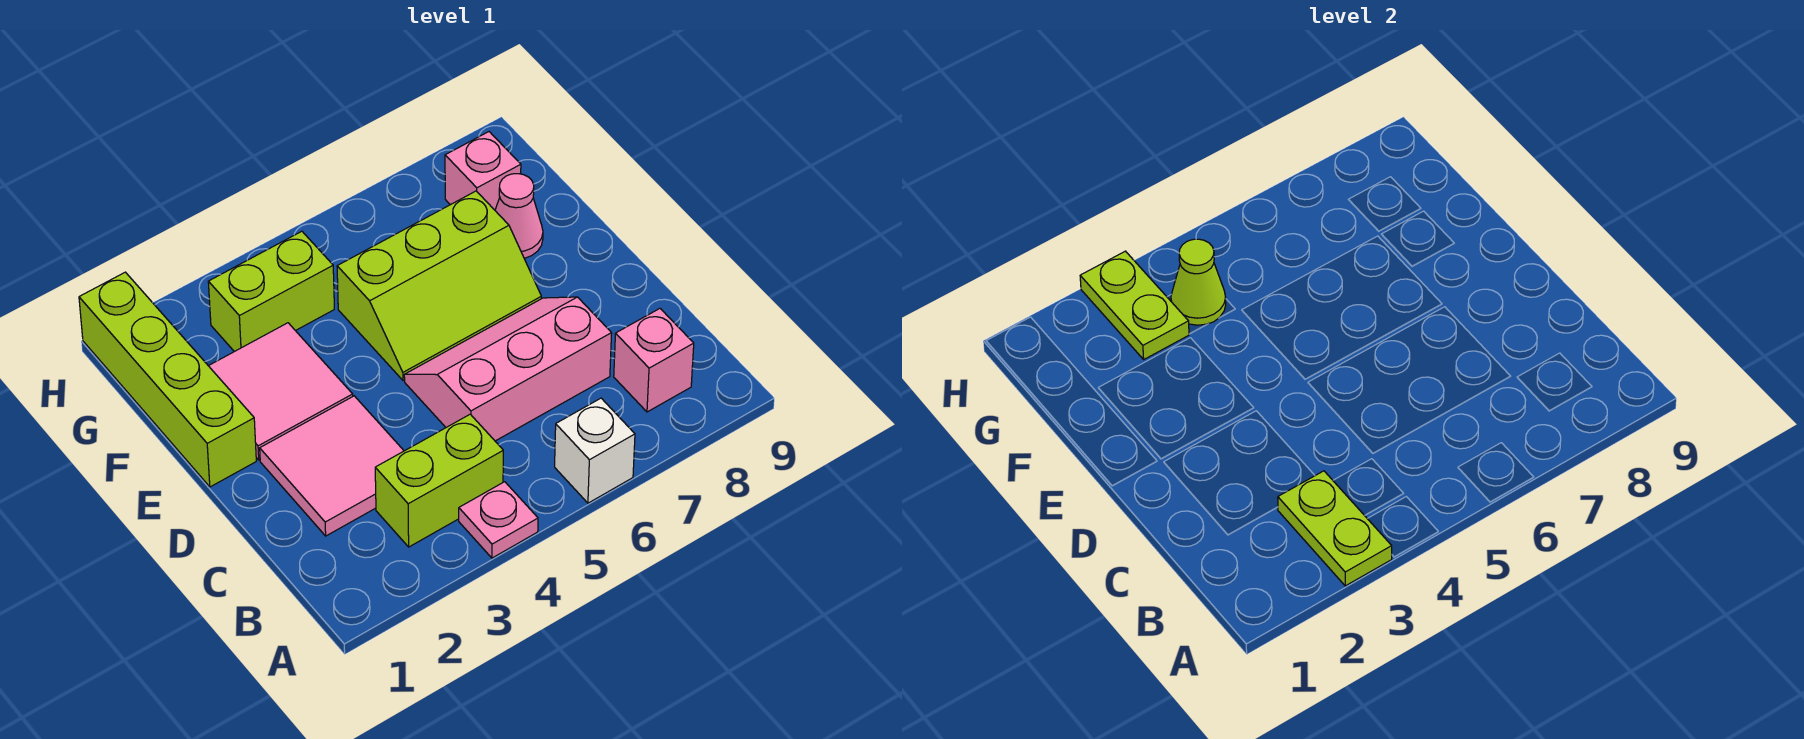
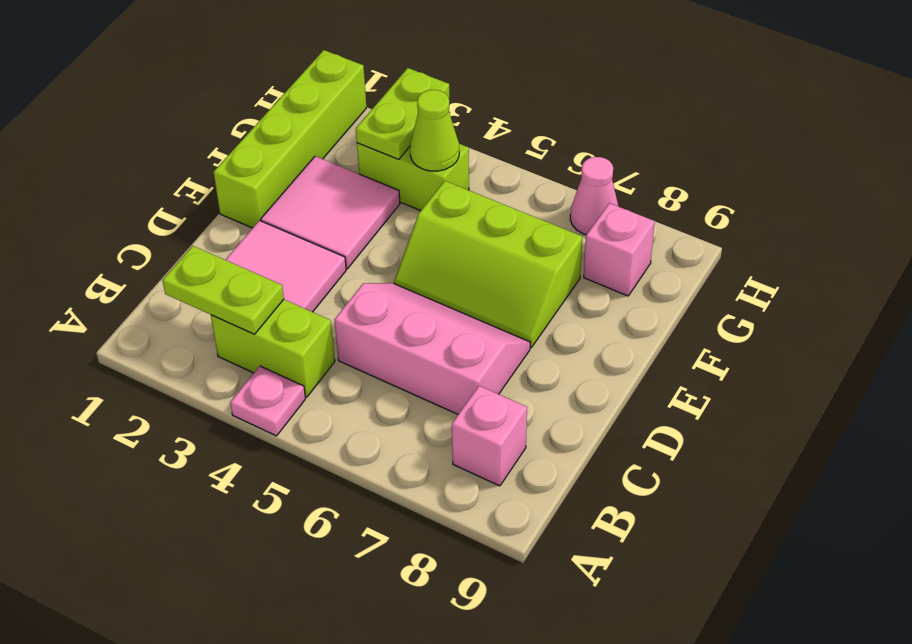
lime plate A3:B3 level 2 -> lime plate B2:B3 level 2
white brick A6 level 1 -> none
pink cone F8 level 1 -> pink cone H7 level 1

